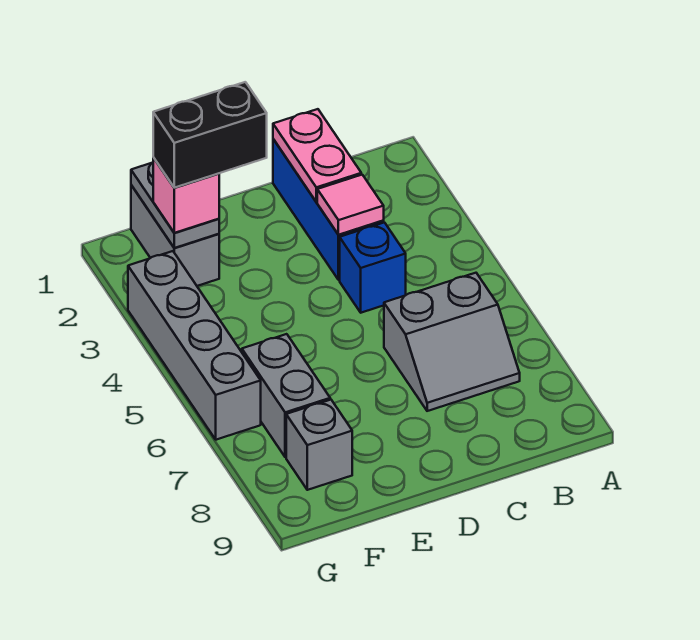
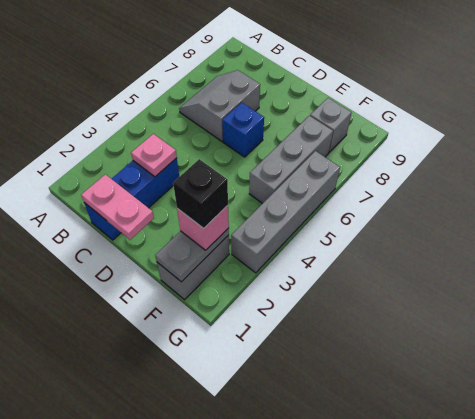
grey slope B6:C7 level 1 top 6 -> grey slope B6:C7 level 1 top C
pink plate C1:C2 level 2 -> pink plate C1:D1 level 2
pink tile C3 level 2 -> pink plate C3 level 2
blue brick C4 level 1 -> blue brick D6 level 1
black brick E2:F2 level 4 -> black brick F2 level 4
grey brick F6:F7 level 1 -> grey brick F5:F7 level 1

